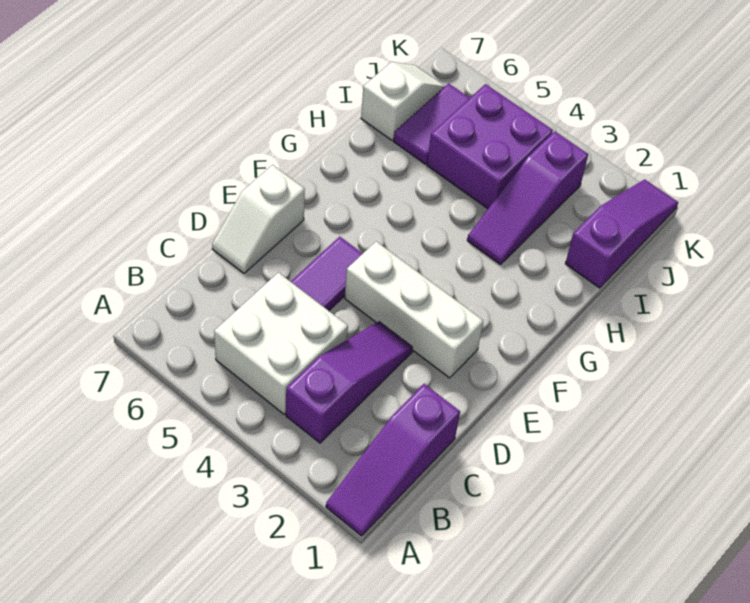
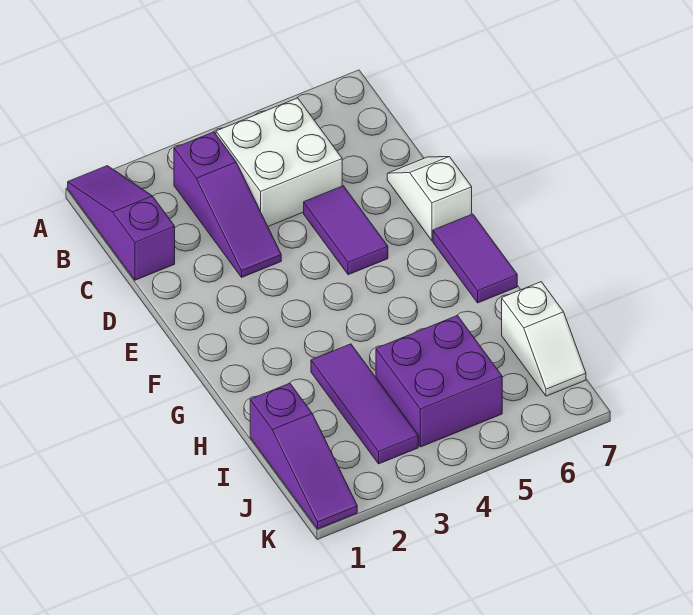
white brick E2:E4 level 1 -> none
purple slope H3:J3 level 1 top J -> purple tile H3:J3 level 1
purple tile I6:J6 level 1 -> purple tile F7:G7 level 1

